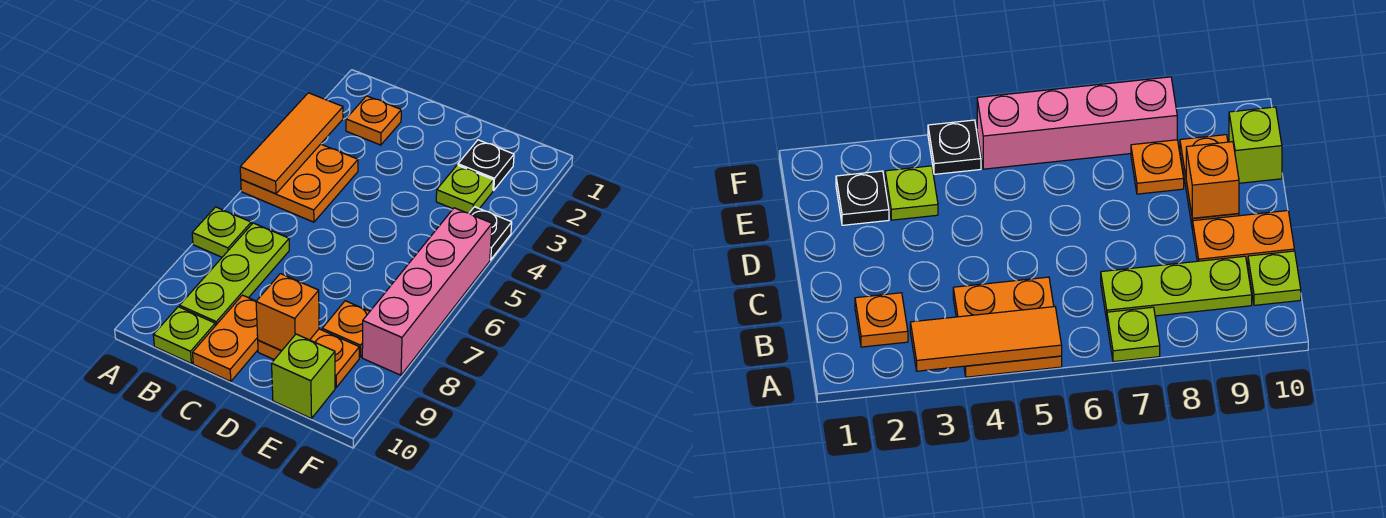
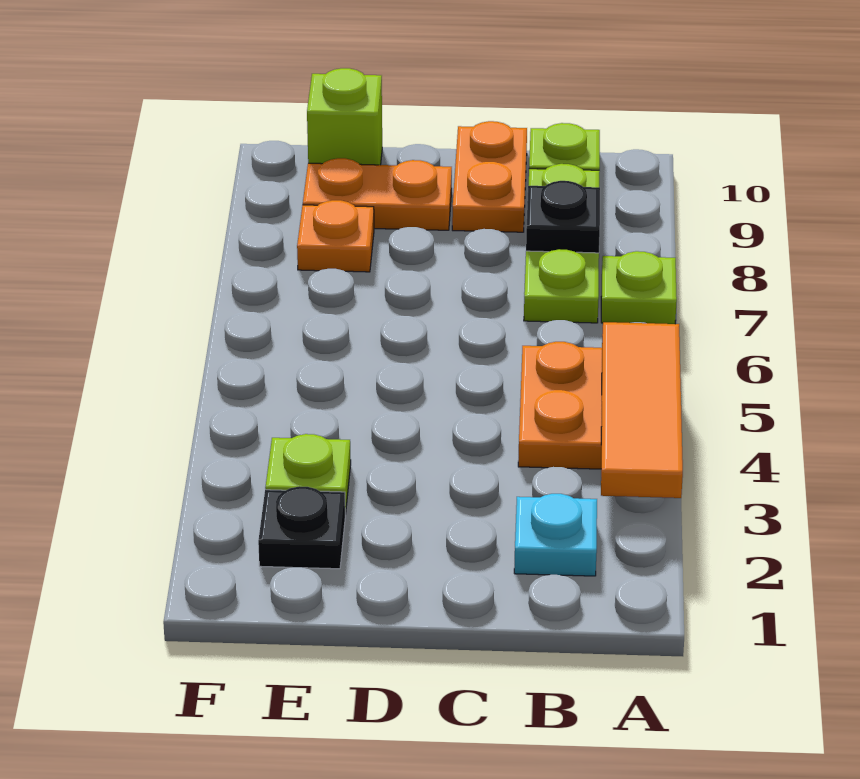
orange plate B2 level 1 -> cyan plate B2 level 1
orange brick D9 level 2 -> none
black plate F4 level 1 -> black plate B8 level 2
pink brick F5:F8 level 1 -> none

